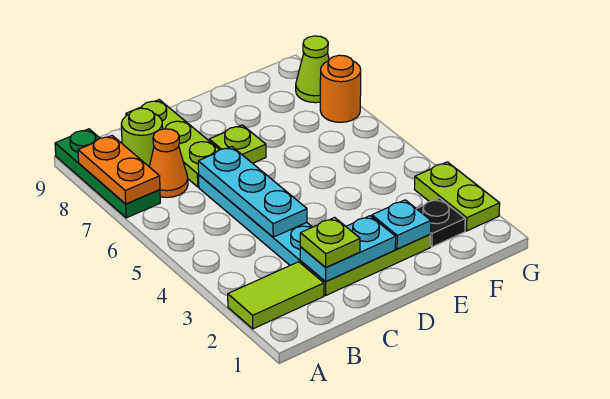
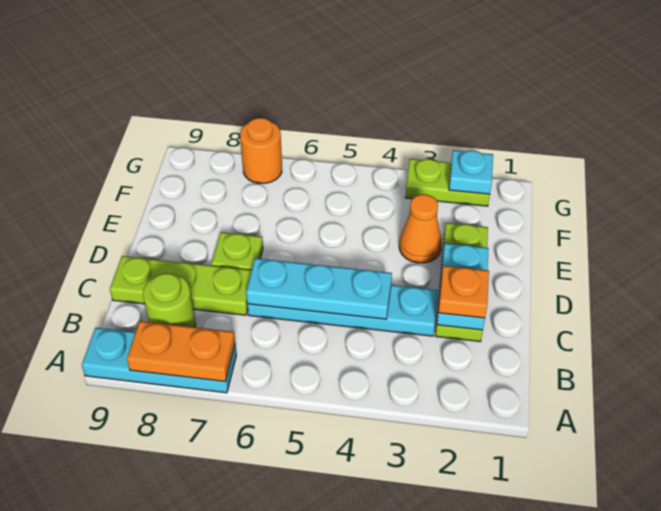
lime tile A2:B2 level 1 -> none
green plate A7:A9 level 1 -> cyan plate A7:A9 level 1
orange cone B7 level 1 -> orange cone E3 level 1
lime plate C2 level 3 -> orange plate C2 level 3
cyan plate E2 level 2 -> cyan plate G2 level 2
black plate F2 level 1 -> none
lime cone G8 level 1 -> none

